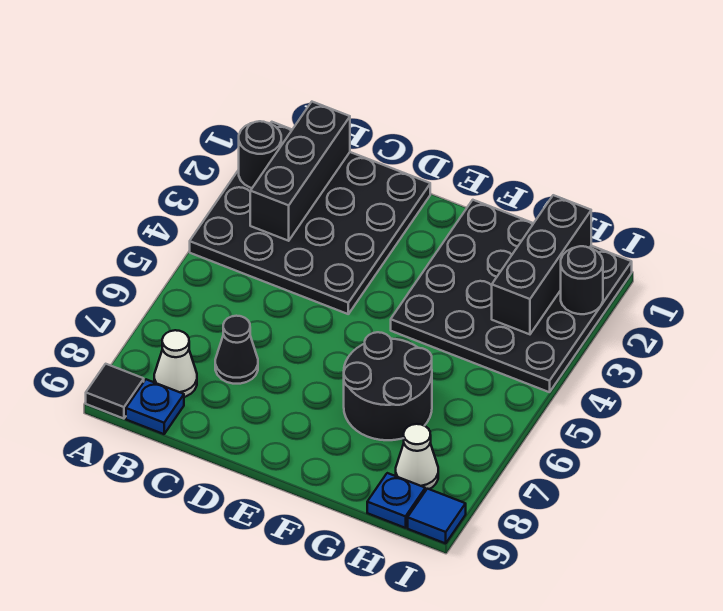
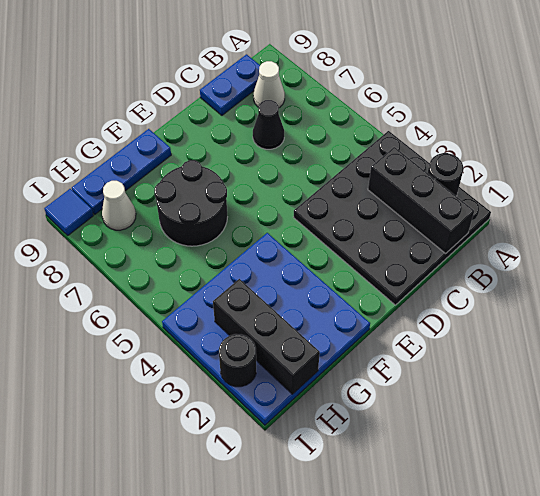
black tile A9 level 1 -> none
blue plate B9 level 1 -> blue plate B9:C9 level 1
black plate F1:I4 level 1 -> blue plate F1:I4 level 1
blue plate H9 level 1 -> blue plate F9:H9 level 1

